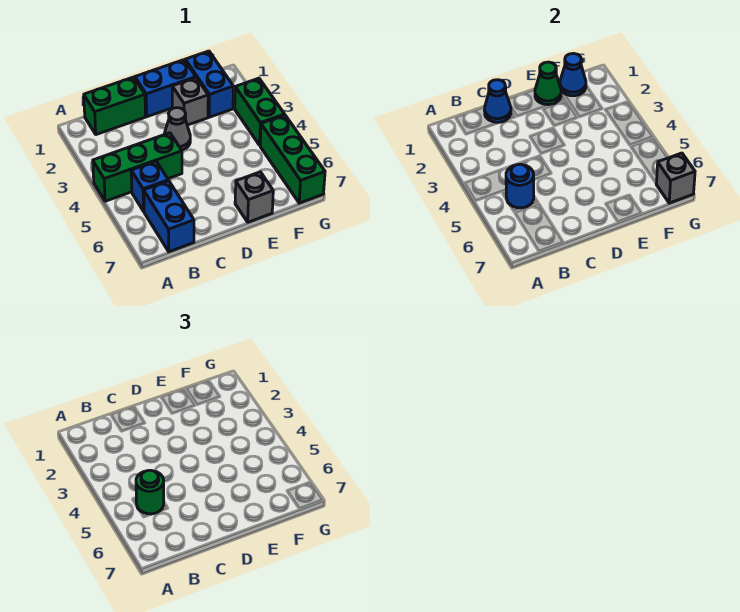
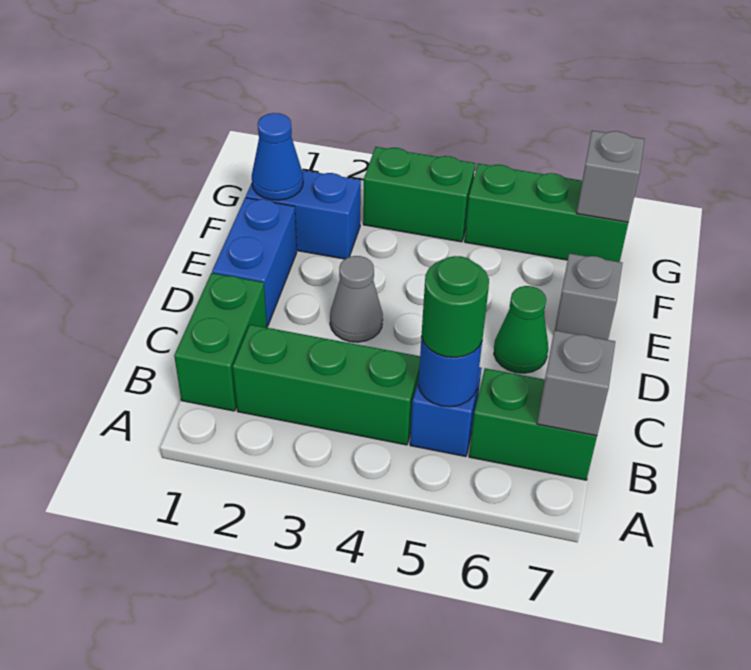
green brick A4:C4 level 1 -> green brick B2:B4 level 1
blue brick B6:B7 level 1 -> green brick B6:B7 level 1
blue cone C1 level 2 -> none
green cone E1 level 2 -> green cone D6 level 1
grey brick E2 level 1 -> grey brick B7 level 2

